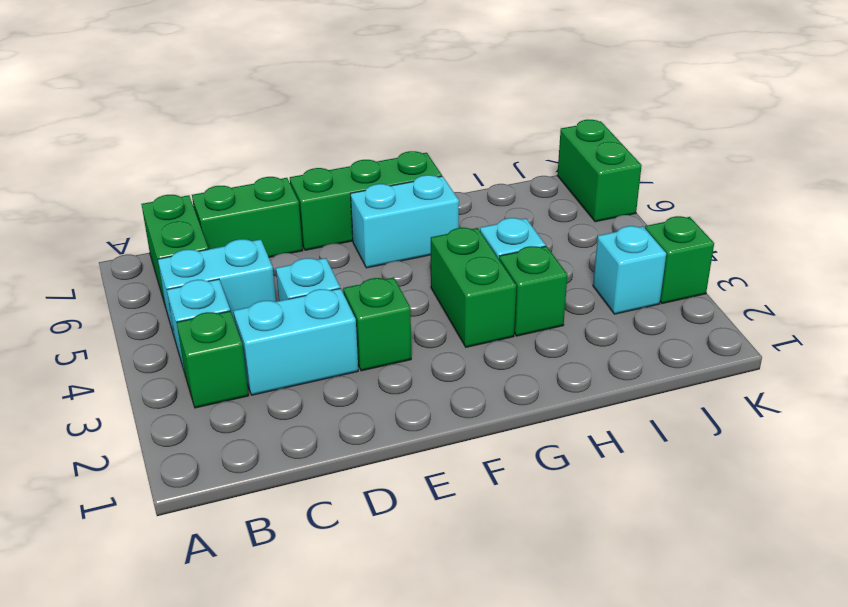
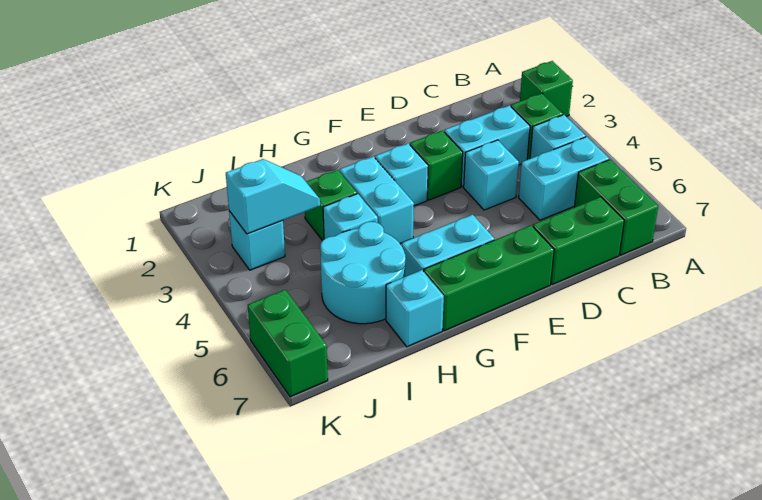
none -> cyan brick F3 level 1
green brick G3:G4 level 1 -> cyan brick G3:G4 level 1
none -> cyan round brick H5:I6 level 1
none -> cyan brick H7 level 1
none -> cyan slope I3:J3 level 2 top J
green brick K3 level 1 -> green brick A2 level 1

